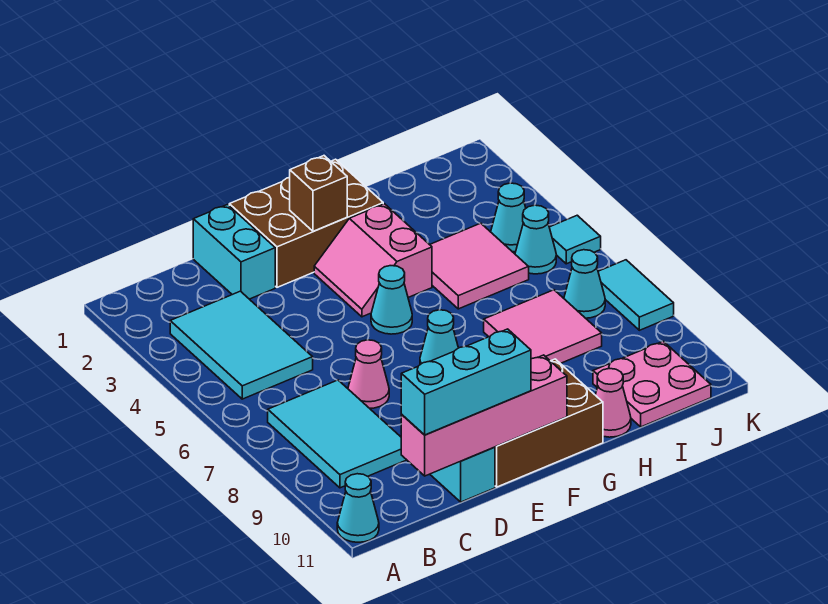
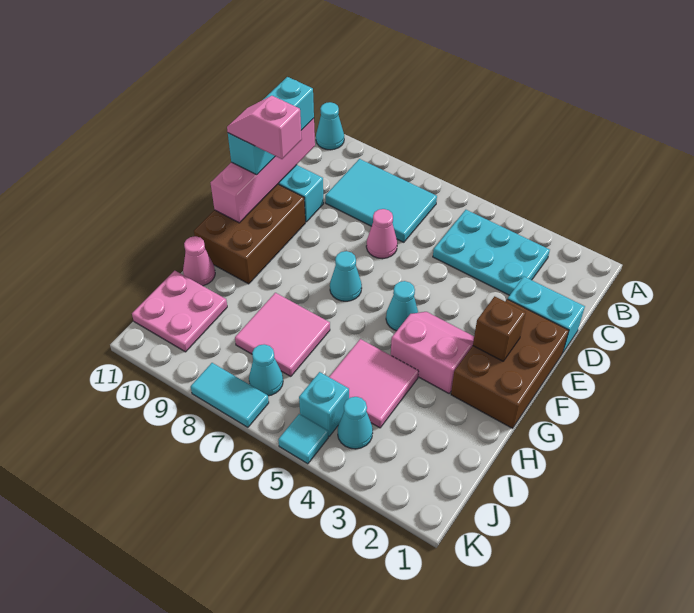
cyan tile B3:C5 level 1 -> cyan plate B3:C5 level 1
none -> pink slope E10:E11 level 4 top 10
cyan cone J5 level 1 -> cyan brick J5 level 1

